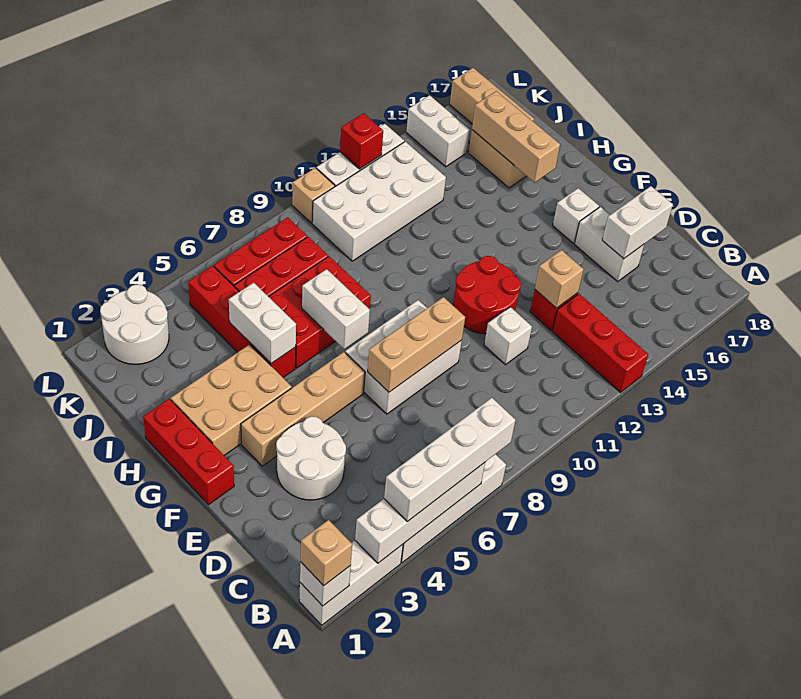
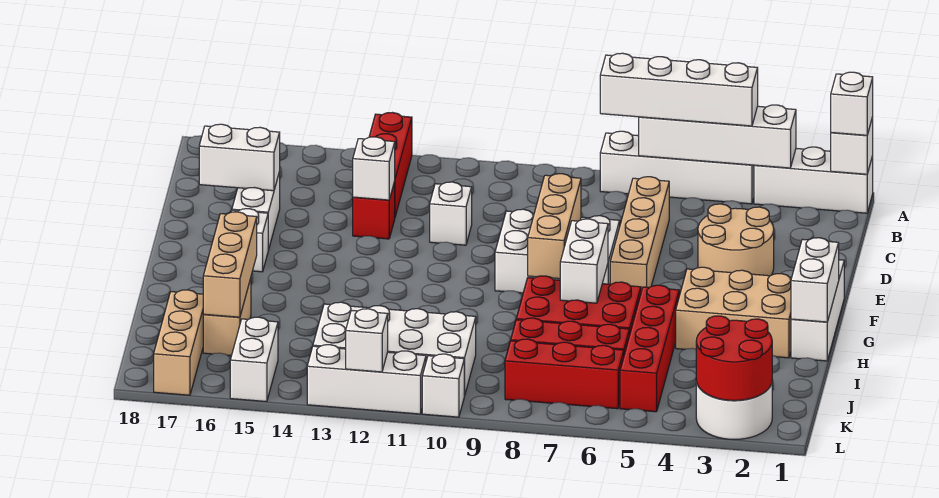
tan brick A1 level 3 -> white brick A1 level 3
white round brick D3:E4 level 1 -> tan round brick D3:E4 level 1
tan brick D13 level 2 -> white brick D13 level 2
tan brick E7:E9 level 2 -> tan brick E8:G8 level 2
red round brick E11:F12 level 1 -> red round brick K2:L3 level 2
red brick F1:H1 level 1 -> white brick F1:H1 level 1
tan brick F3:F6 level 1 -> tan brick C6:F6 level 1
white brick H5:I5 level 2 -> white brick G1:H1 level 2
tan brick L10 level 1 -> white brick L10 level 1
red brick L12 level 2 -> white brick L12 level 2

